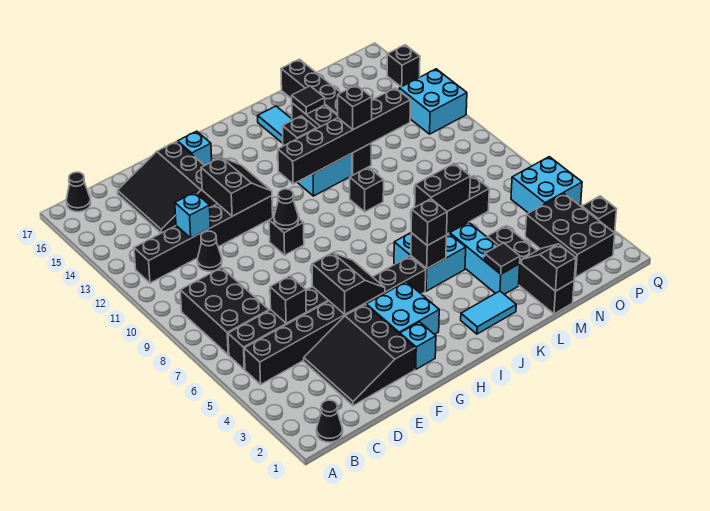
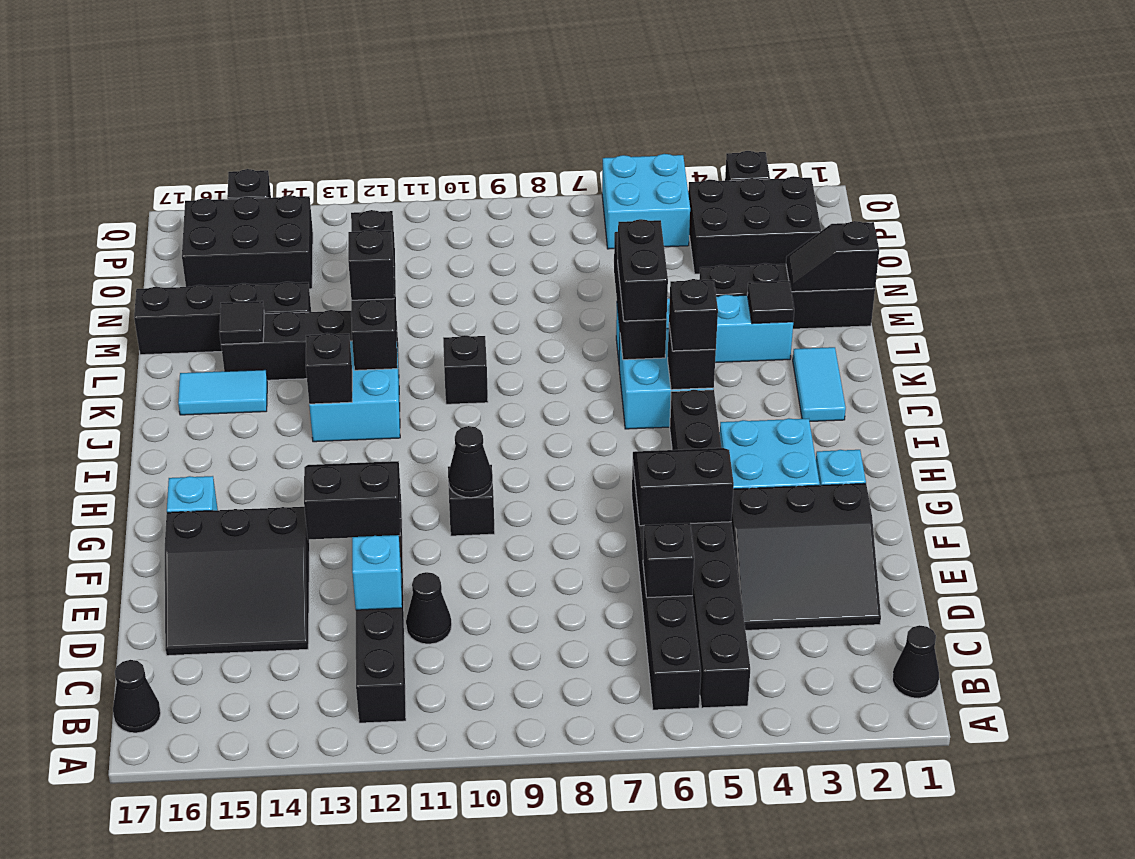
black brick B7:C9 level 1 -> black brick O14:P16 level 1
black brick I12:N12 level 2 -> black brick K12:N12 level 2
cyan brick P12:Q13 level 1 -> none

